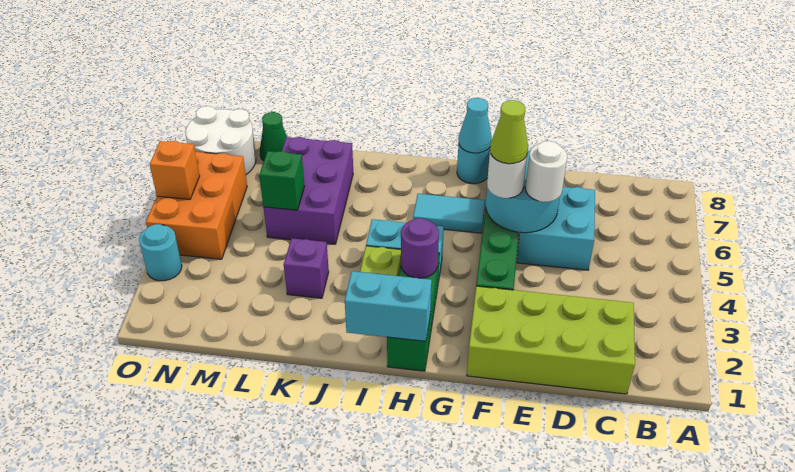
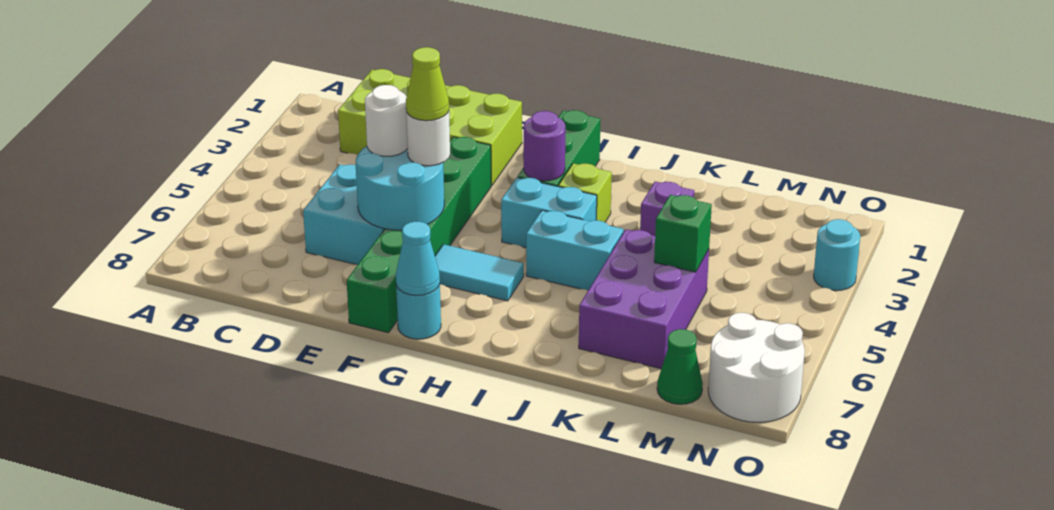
cyan brick H1:I1 level 2 -> cyan brick I5:J5 level 1
orange brick N4:O6 level 1 -> none
orange brick O5 level 2 -> none

